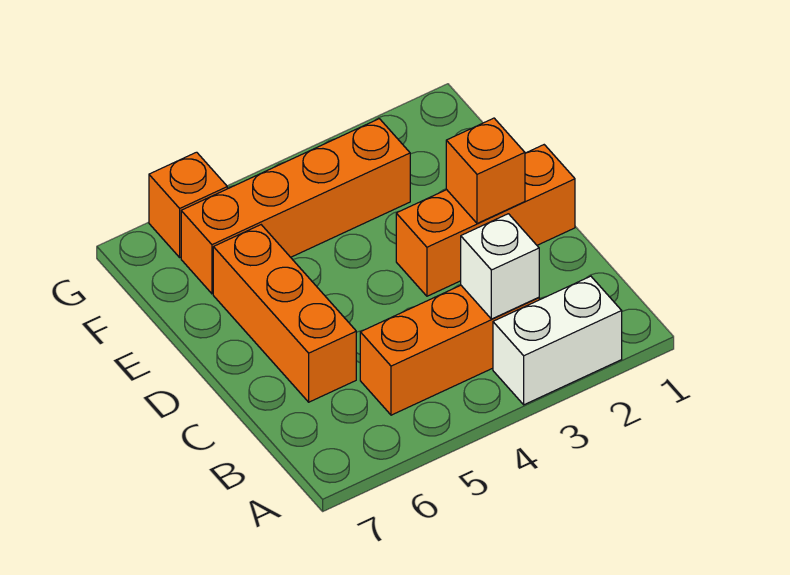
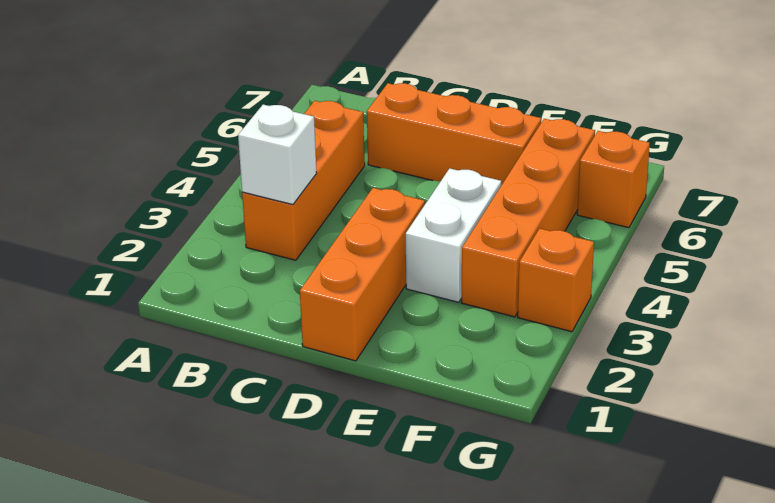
white brick A2:A3 level 1 -> white brick E3:E4 level 1
orange brick D2 level 2 -> orange brick G3 level 1

